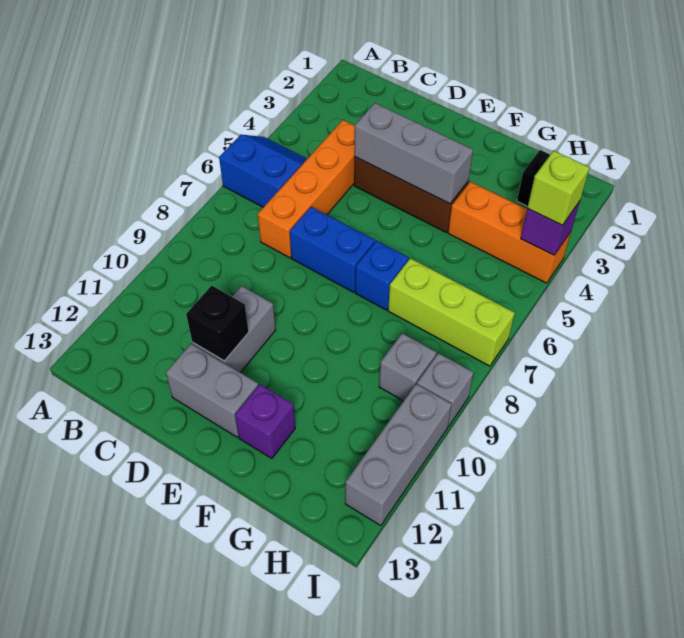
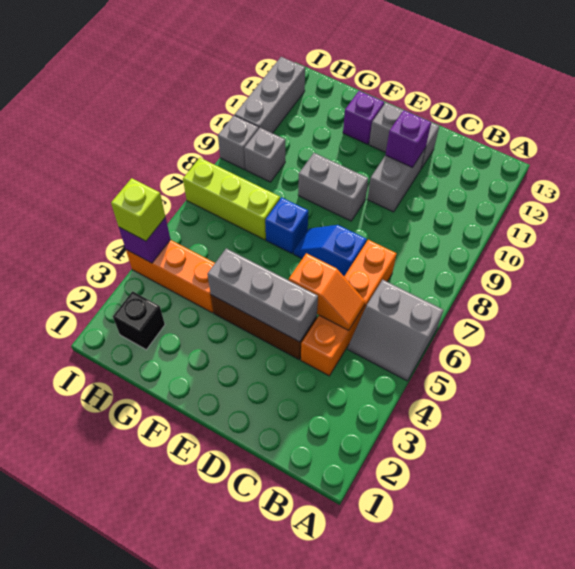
blue slope A5:B6 level 1 top 6 -> grey slope A5:B6 level 1 top 6
none -> orange slope C5:D5 level 2 top D
blue brick D7:E7 level 1 -> blue slope D7:E7 level 1 top D
black brick D11 level 2 -> purple brick D11 level 2
none -> grey brick E9:F9 level 1

